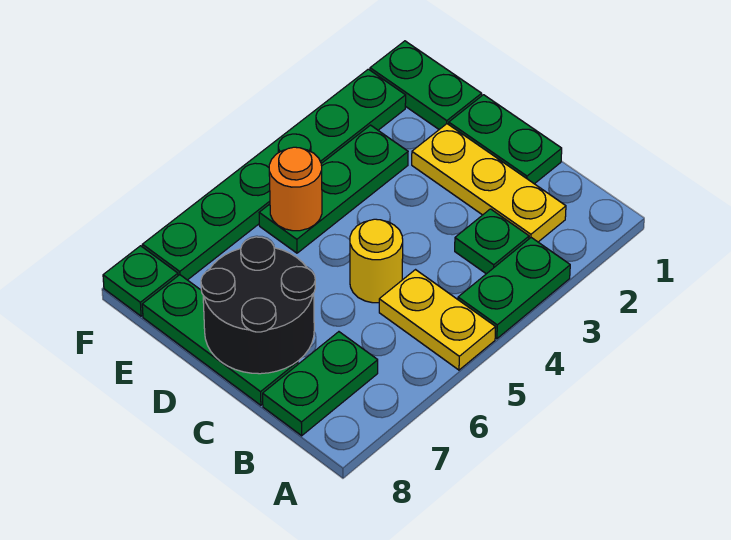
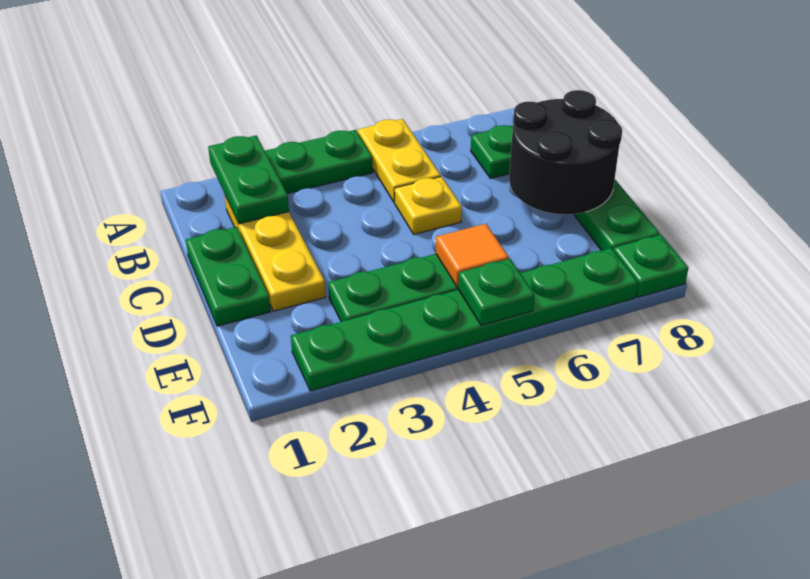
green plate B3 level 1 -> green plate F5 level 2
yellow round brick C5 level 1 -> yellow plate C5 level 1
green plate E1:F1 level 1 -> green plate A2:B2 level 2
orange round brick E5 level 2 -> orange tile E5 level 2

